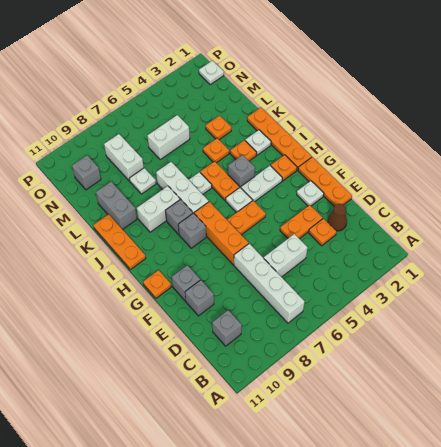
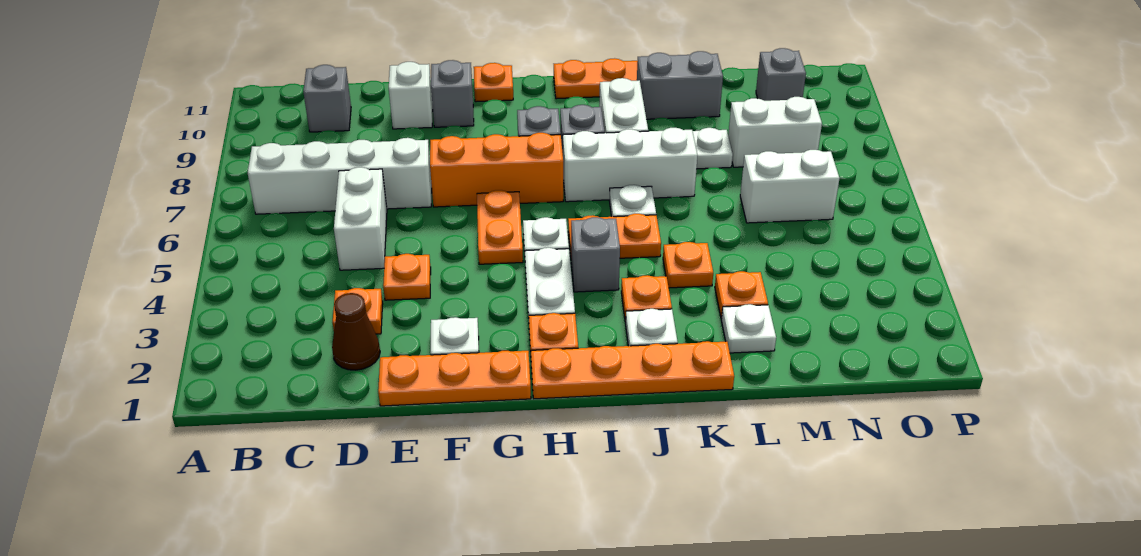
orange plate E3:E4 level 1 -> orange plate E4 level 1
grey brick E10 level 1 -> white brick E10 level 1
white brick M5:M6 level 1 -> white brick M6:N6 level 1
white plate O1 level 1 -> white plate L2 level 1

